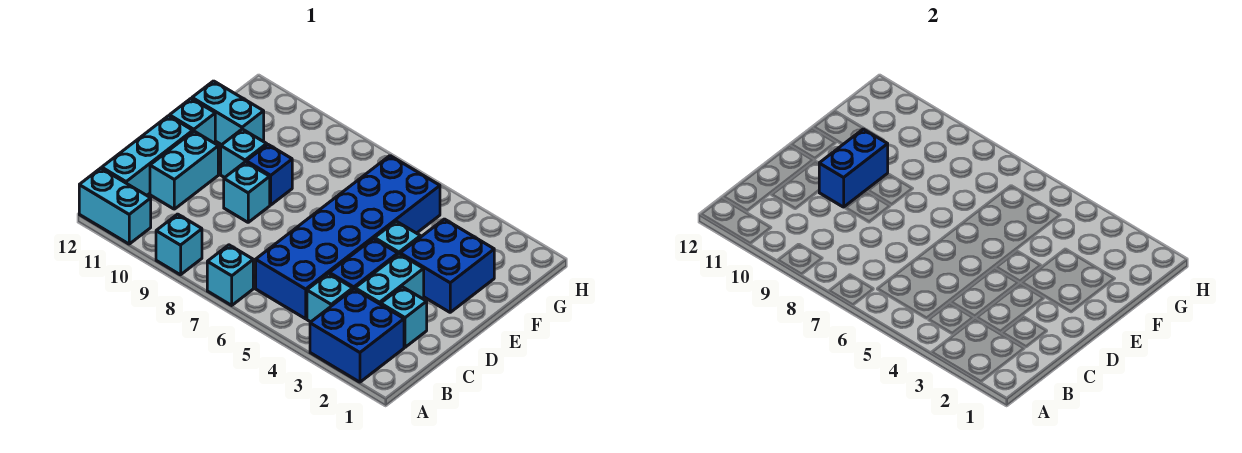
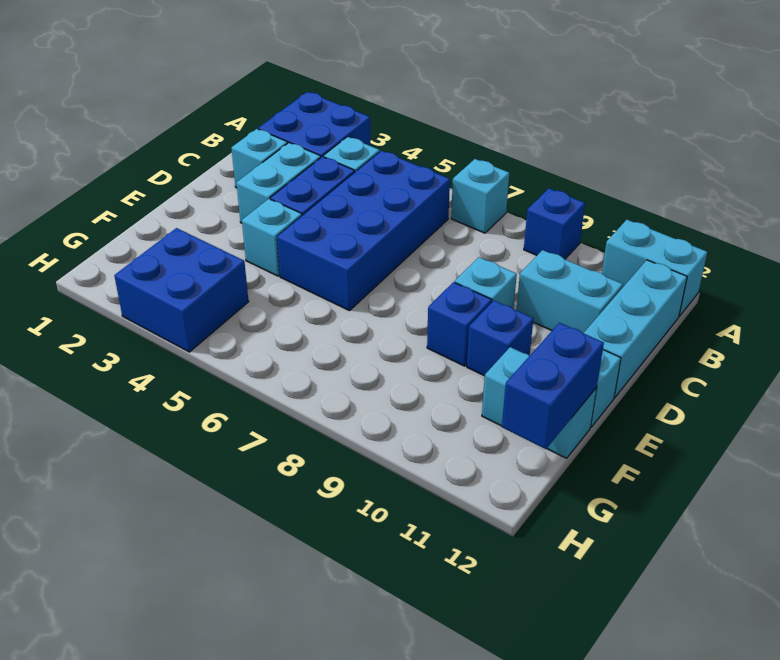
cyan brick A9 level 1 -> blue brick A9 level 1
blue brick B5:G6 level 1 -> blue brick B5:E6 level 1
cyan brick C11:D11 level 1 -> cyan brick C10:C11 level 1
blue brick D10:E10 level 2 -> blue brick F12:G12 level 2
blue brick E2:F3 level 1 -> blue brick G3:H4 level 1
cyan brick E10 level 1 -> blue brick E10 level 1

